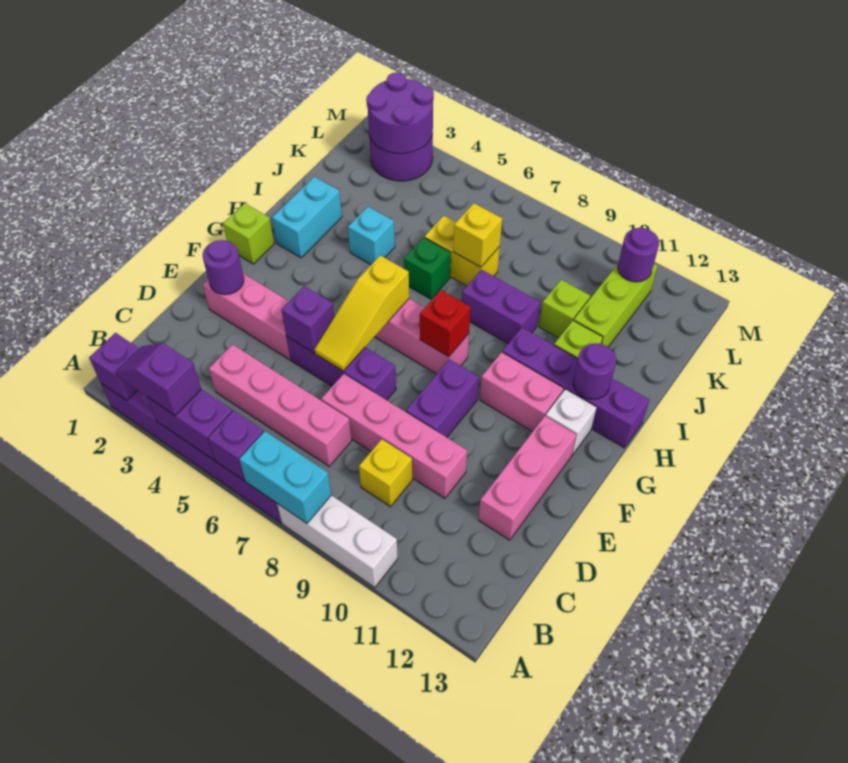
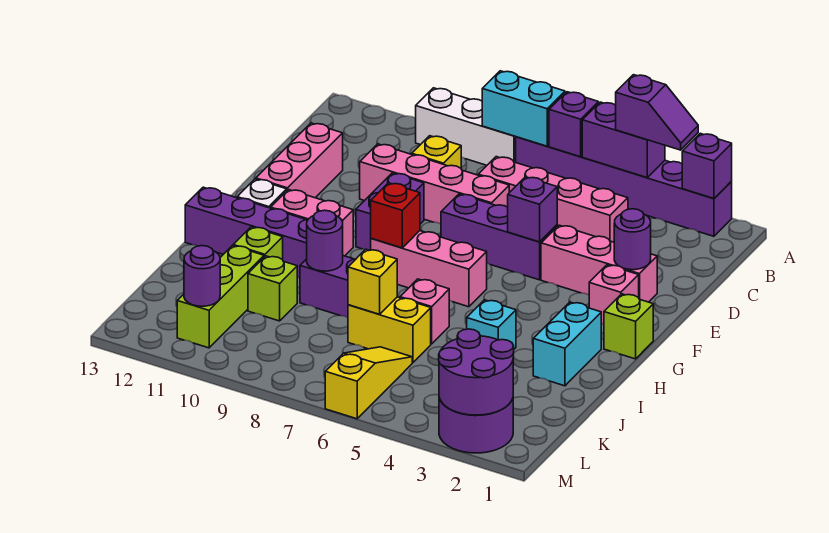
yellow slope E6:G6 level 2 top G -> yellow slope K6:M6 level 1 top M
none -> pink brick F2 level 1
purple round brick H12 level 2 -> purple round brick I9 level 2
green brick I6 level 1 -> pink brick I6 level 1

